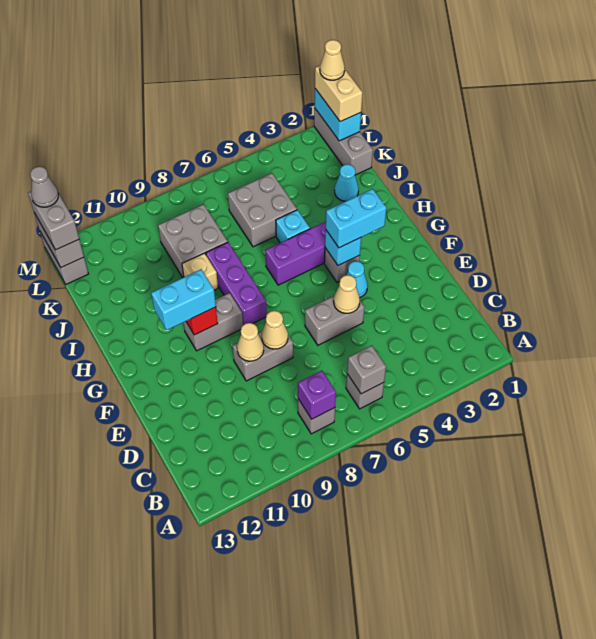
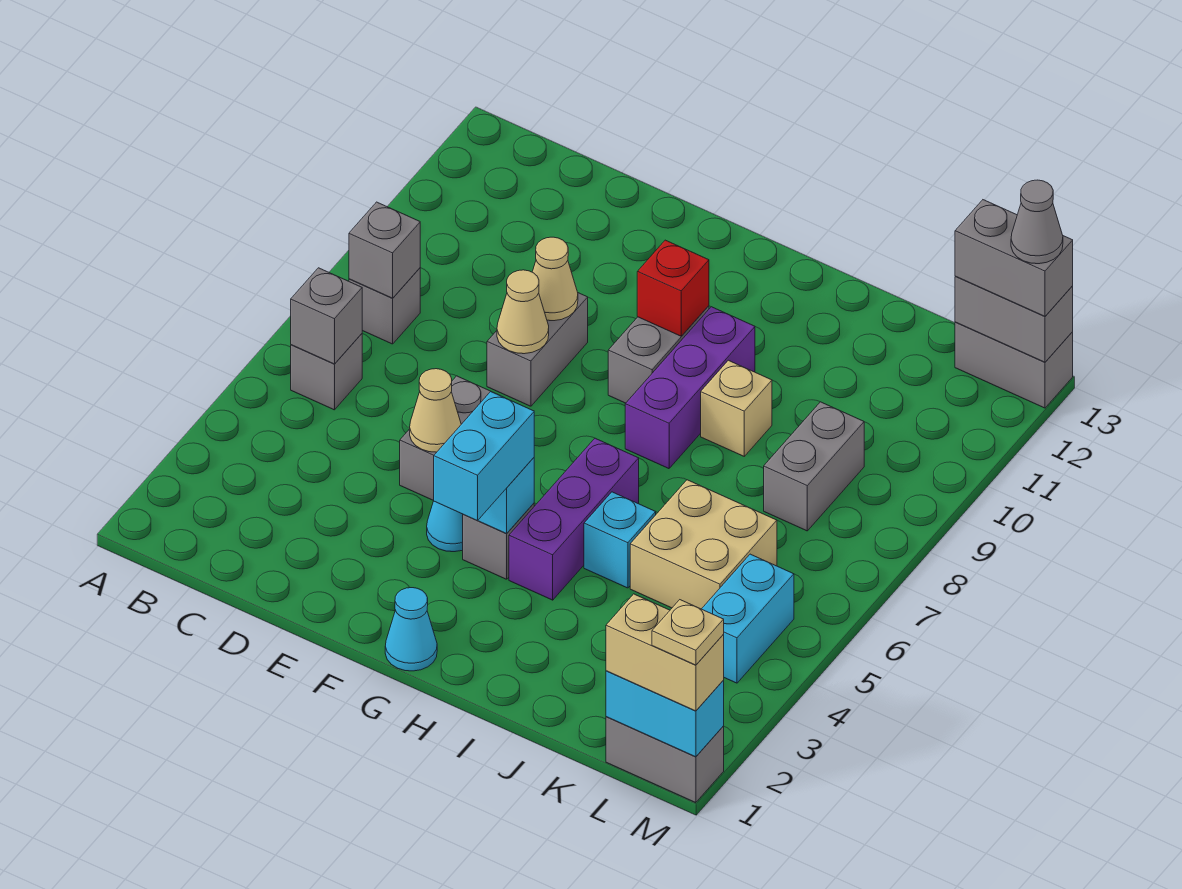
purple brick B8 level 2 -> grey brick B8 level 2
purple brick G8:I8 level 1 -> purple brick H8:H10 level 1
cyan brick G10:G11 level 3 -> cyan brick L4:L5 level 1
cyan cone J2 level 1 -> cyan cone G1 level 1
grey brick J5:K6 level 1 -> tan brick J5:K6 level 1
grey brick J8:K9 level 1 -> grey brick K8:K9 level 1
grey brick K1:M1 level 1 -> grey brick L1:M1 level 1
tan cone M1 level 4 -> tan plate M1 level 4

